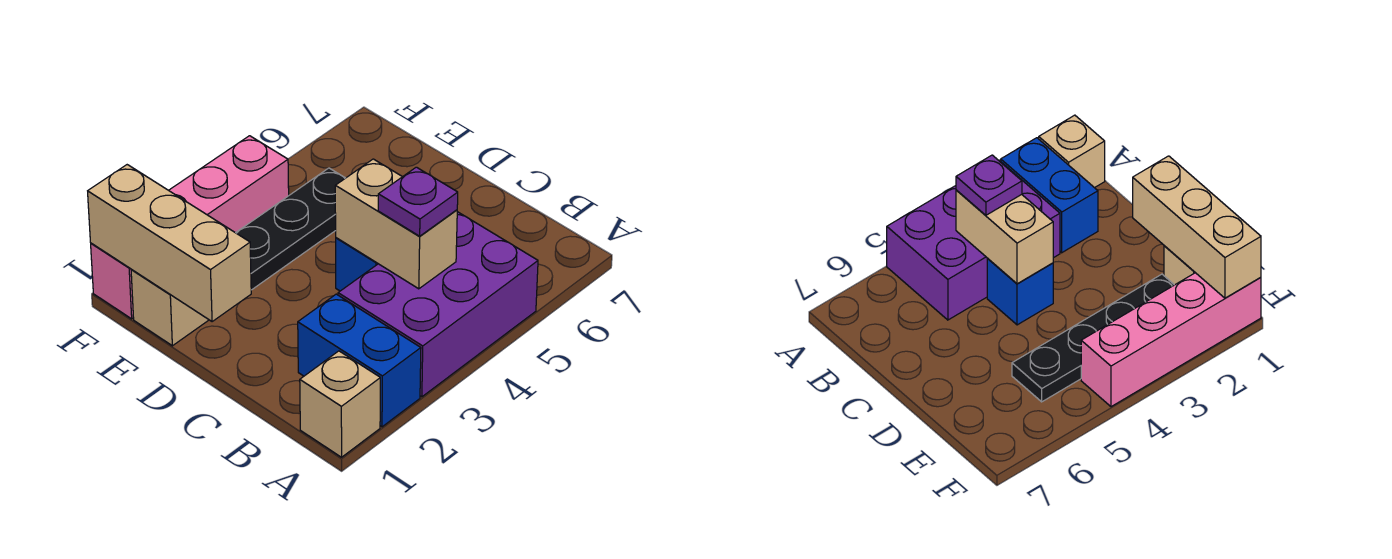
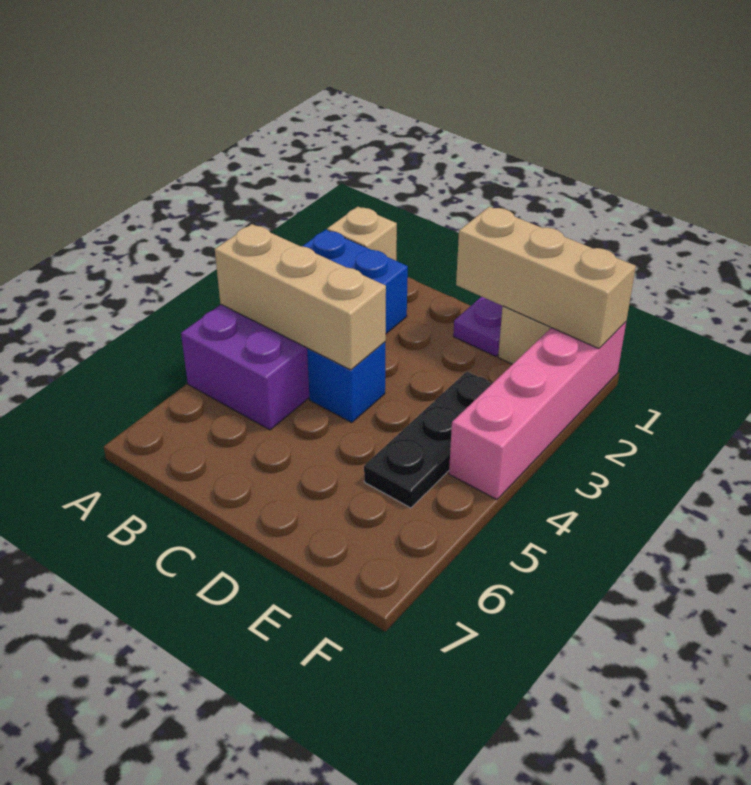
tan brick B4:C4 level 2 -> tan brick A4:C4 level 2
purple plate B4 level 3 -> purple plate D1 level 1
black plate E2:E5 level 1 -> black plate E3:E5 level 1

